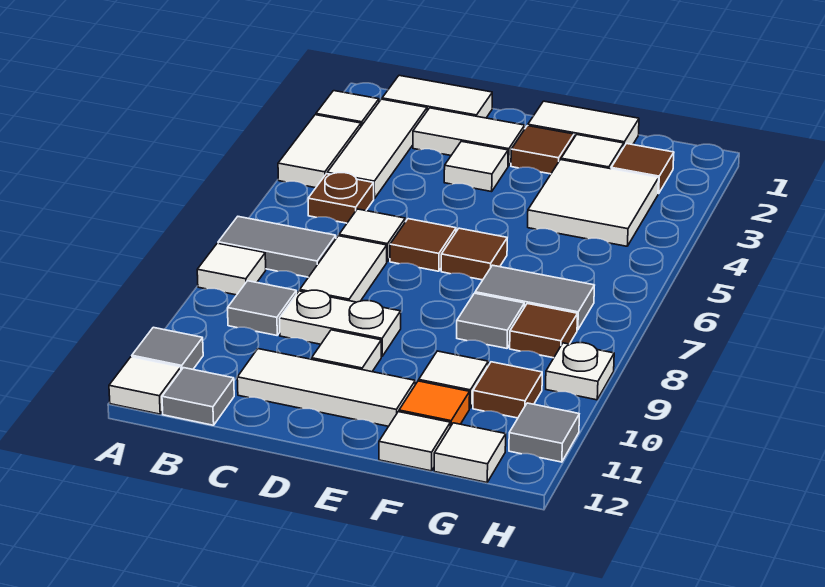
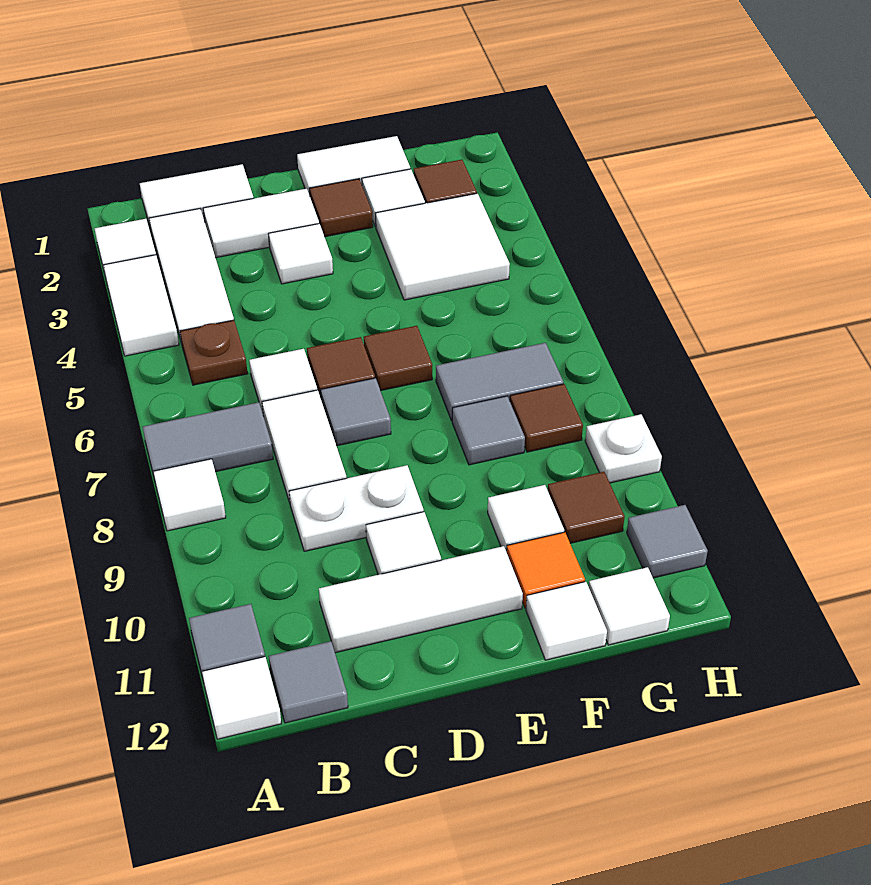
grey tile B9 level 1 -> grey tile D7 level 1

